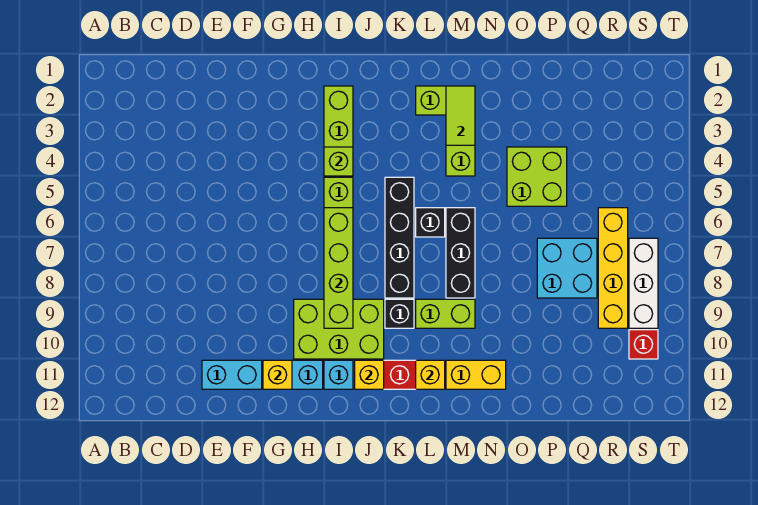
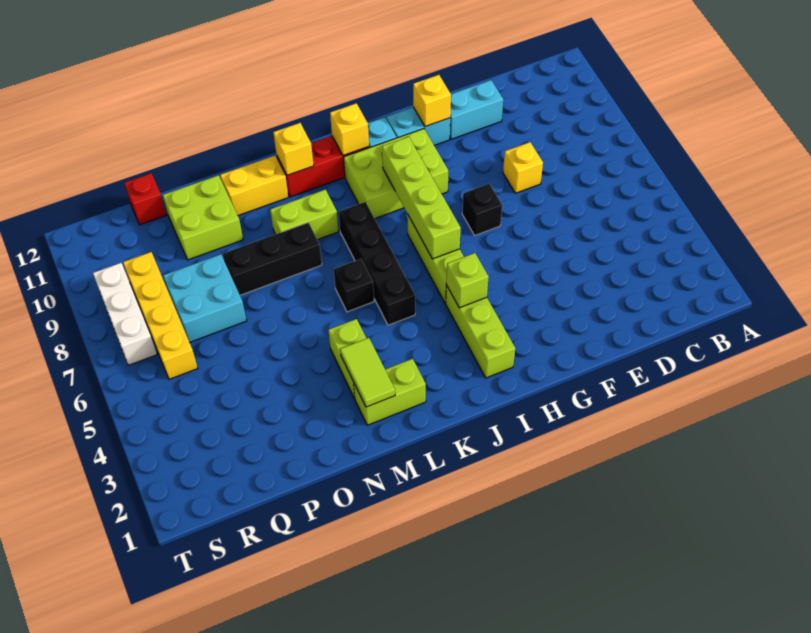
none -> yellow brick E8 level 1
black brick K9 level 1 -> black brick G7 level 1
black brick M6:M8 level 1 -> black brick M8:O8 level 1
lime brick O4:P5 level 1 -> lime brick O10:P11 level 1
red brick S10 level 1 -> red brick Q12 level 1

